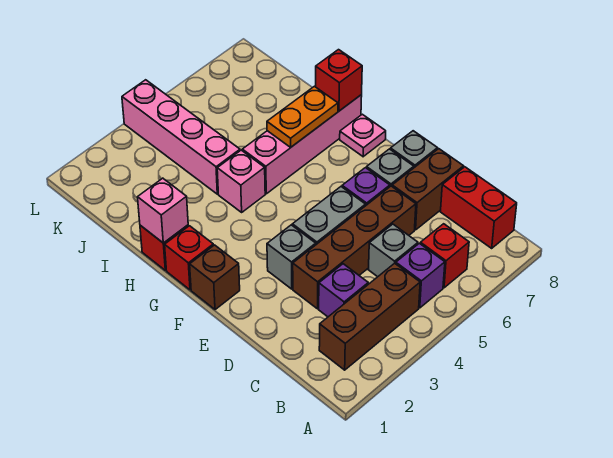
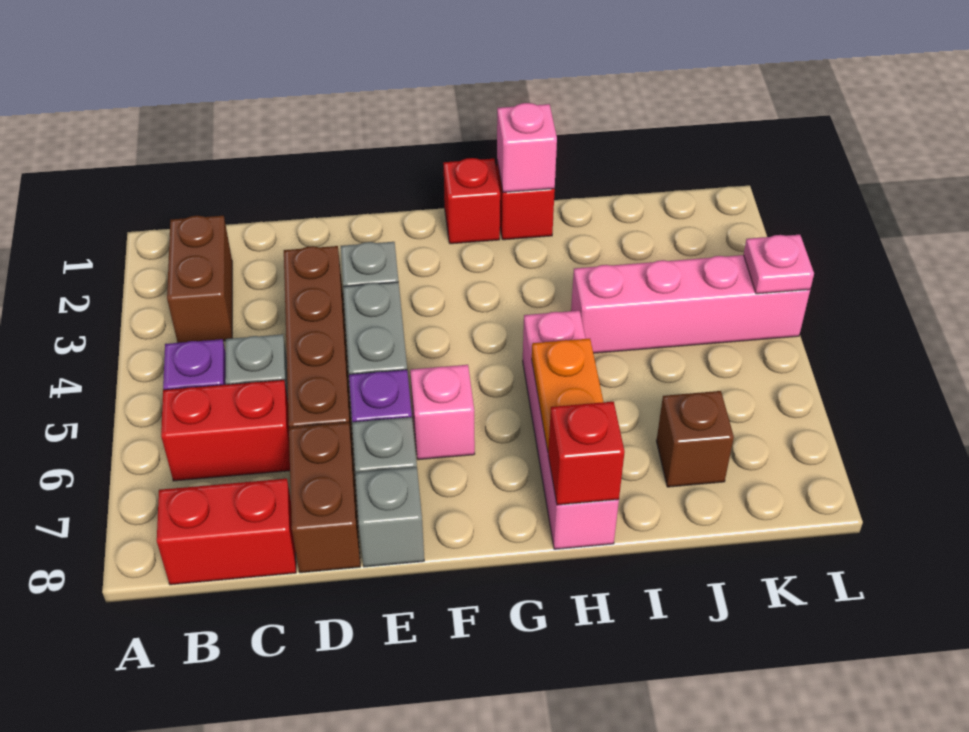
brown brick B2:B4 level 1 -> brown brick B2:B3 level 1
red brick B6 level 1 -> red brick B6:C6 level 1
purple brick C3 level 1 -> none
brown brick F1 level 1 -> brown brick J7 level 1
pink plate G8 level 1 -> pink plate L4 level 2
pink brick H4 level 1 -> pink brick F6 level 1

